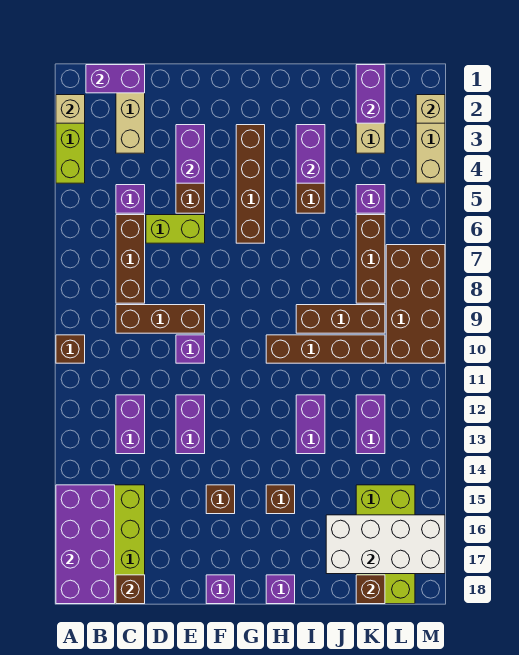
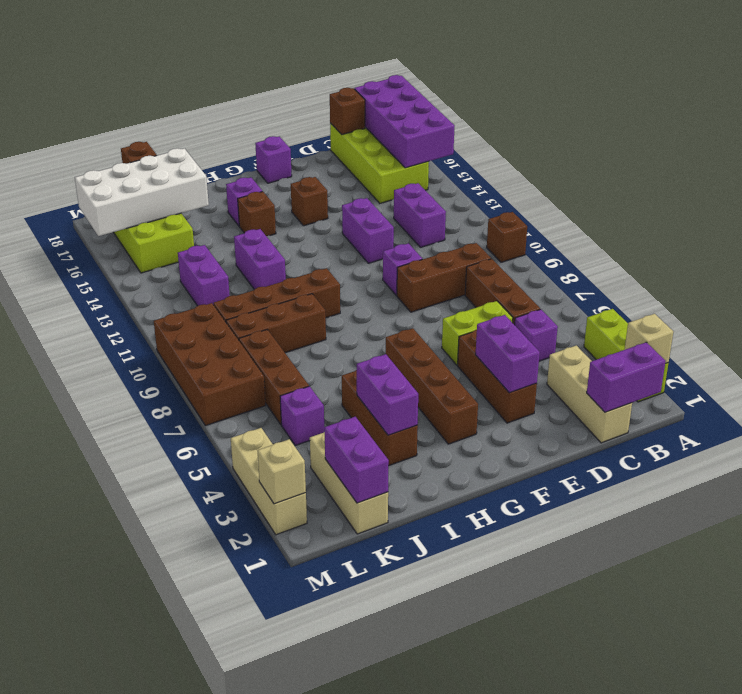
purple brick H18 level 1 -> purple brick H16 level 1

